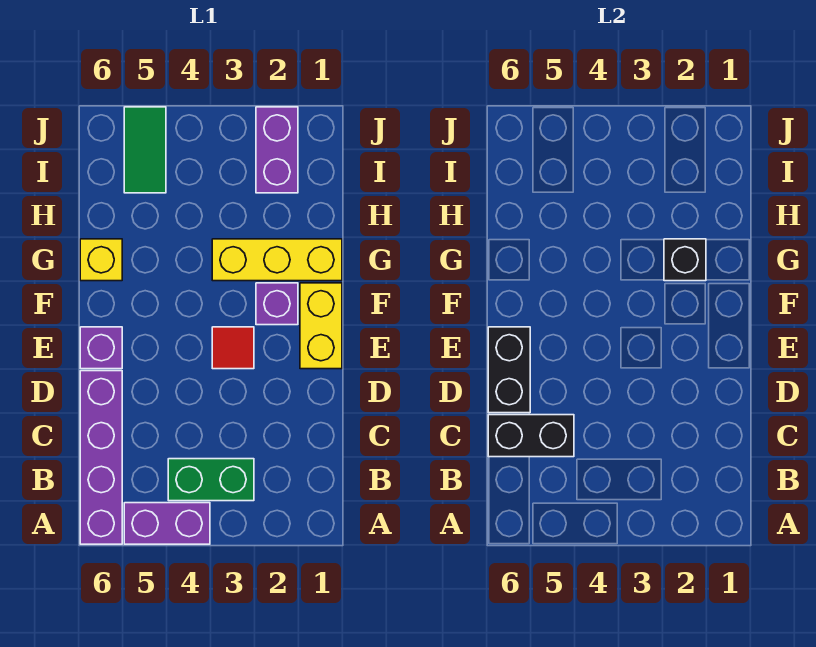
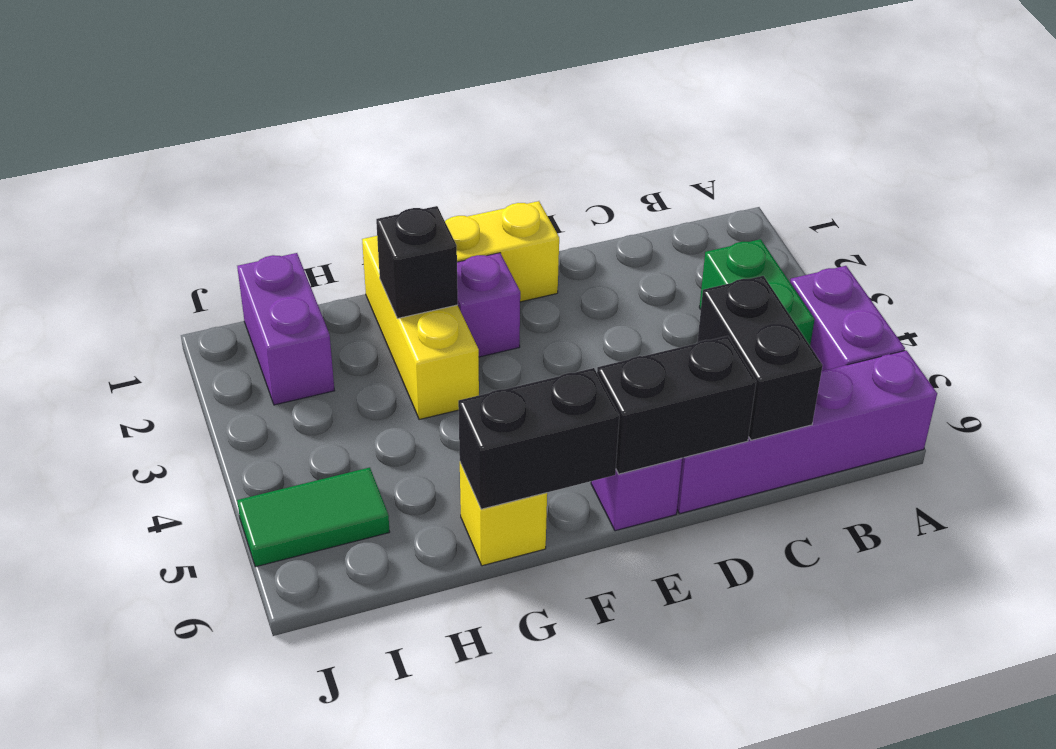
red tile E3 level 1 -> none
none -> black brick F6:G6 level 2
purple brick I2:J2 level 1 -> purple brick I1:I2 level 1

